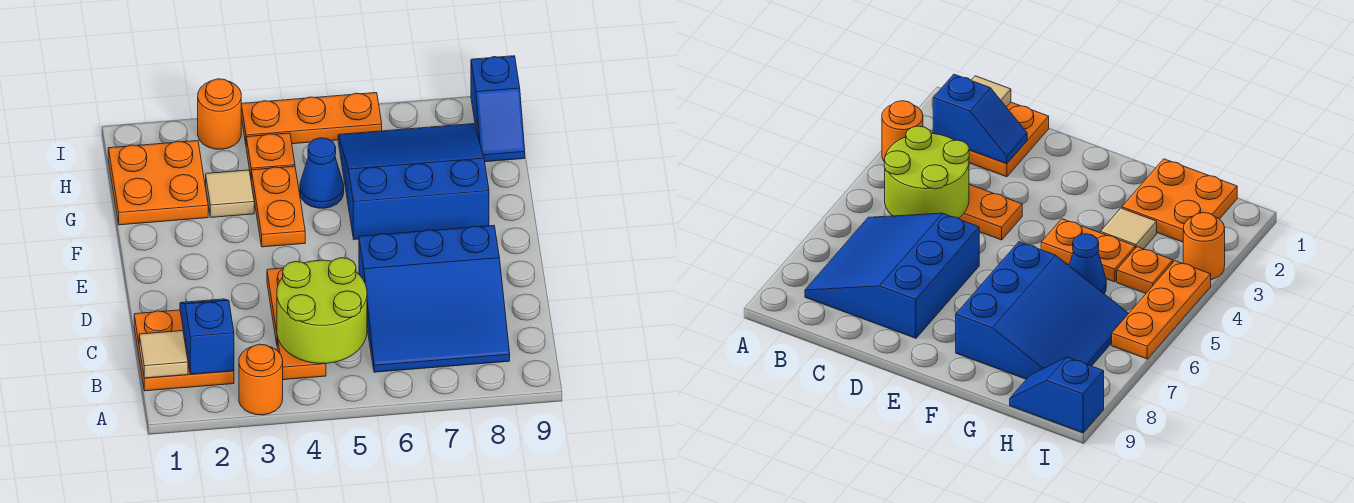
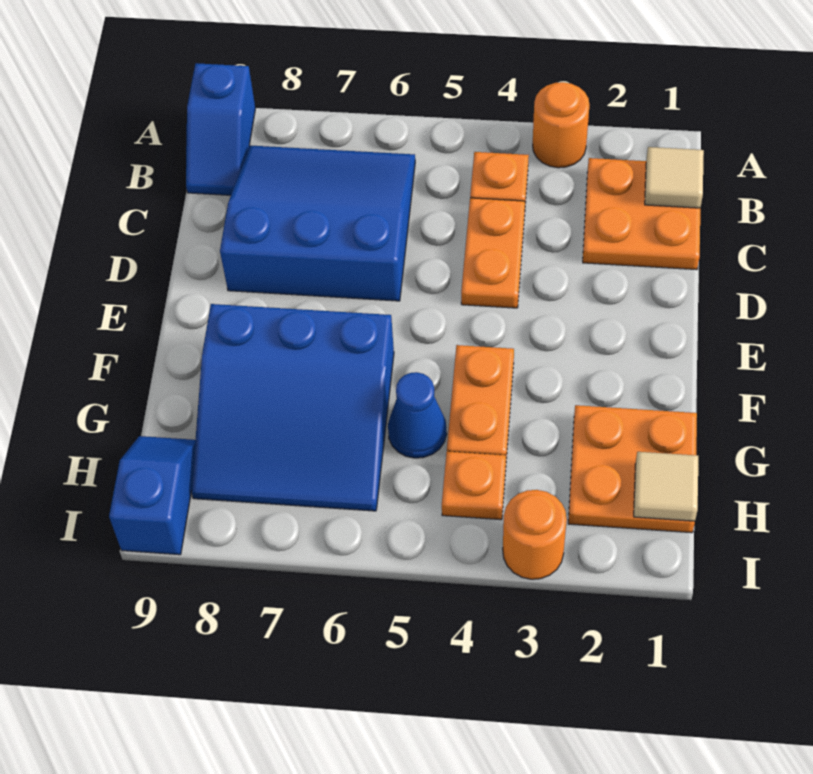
blue slope B2:C2 level 2 top B -> blue slope A9:B9 level 1 top A
lime round brick B4:C5 level 2 -> none
tan tile G3 level 1 -> tan tile H1 level 2
orange plate I4:I6 level 1 -> none

